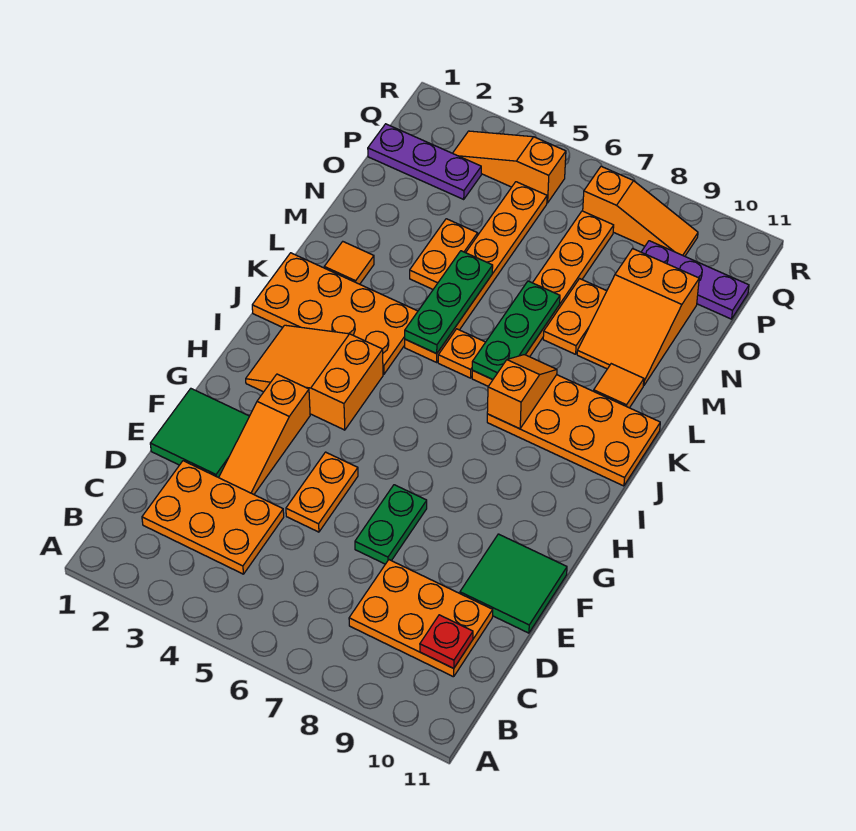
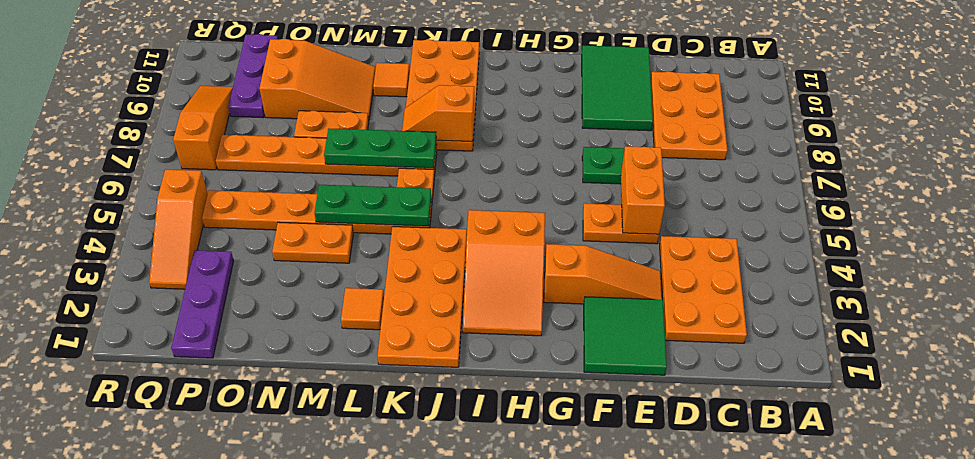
red plate C10 level 2 -> none
none -> orange brick E5:E6 level 2
green tile E10:F11 level 1 -> green tile E9:F11 level 1

